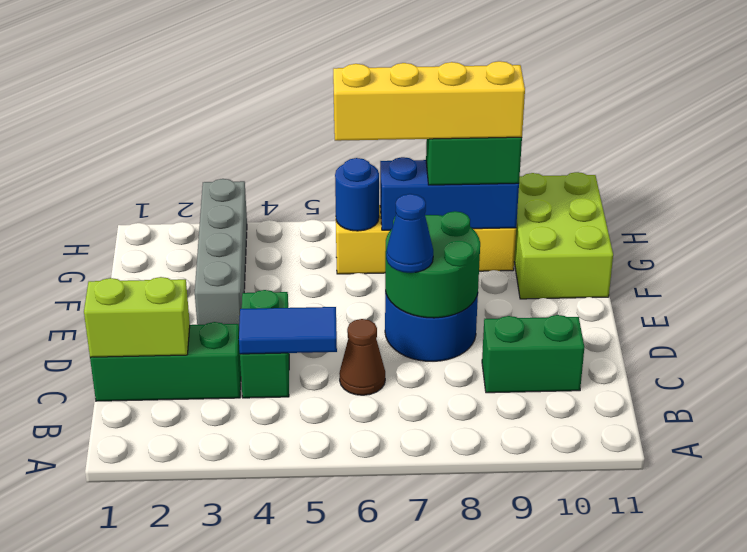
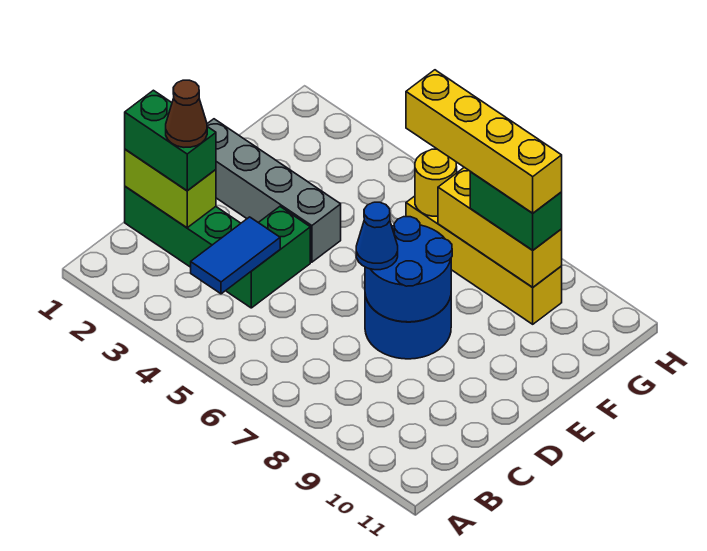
blue tile C4:C5 level 2 -> blue tile B4:C4 level 2
brown cone C6 level 1 -> brown cone C2 level 4
green brick C9:C10 level 1 -> green brick C1:C2 level 3
green round brick D7:E8 level 2 -> blue round brick D7:E8 level 2
grey brick E3:H3 level 1 -> grey brick E1:E4 level 1
lime brick F10:H11 level 1 -> none
blue round brick G6 level 2 -> yellow round brick G6 level 2
blue brick G7:G9 level 2 -> yellow brick G7:G9 level 2

